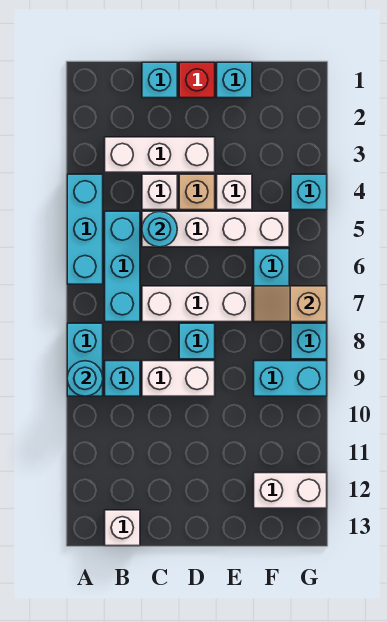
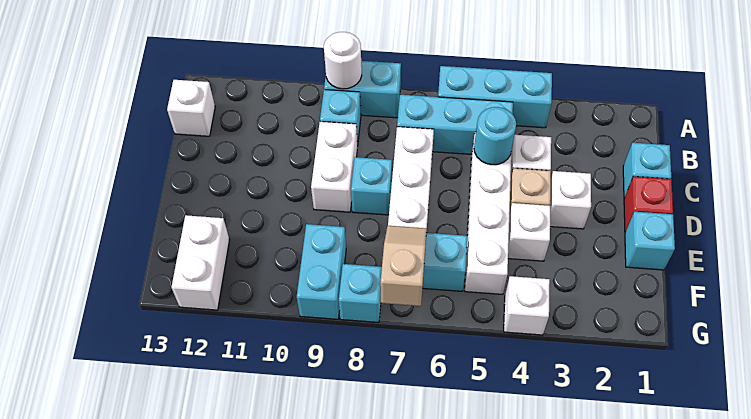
cyan round brick A9 level 2 -> white round brick A9 level 2
white brick B3:D3 level 1 -> white brick D3 level 1
cyan brick G4 level 1 -> white brick G4 level 1

